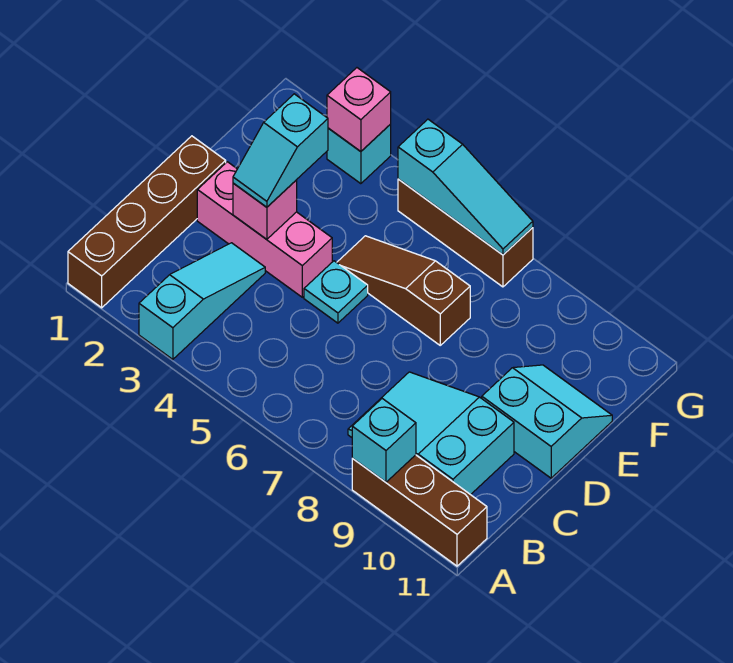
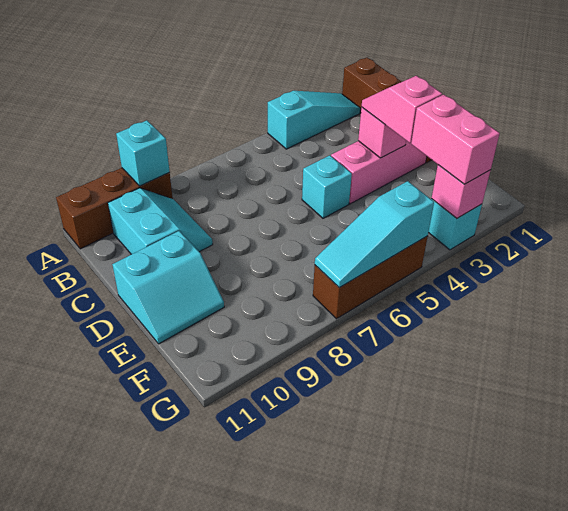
cyan slope A3:C3 level 1 top A -> cyan slope A2:A4 level 1 top 4
cyan slope B8:C10 level 1 top 10 -> cyan slope B9:C10 level 1 top 10
cyan slope D3:E3 level 3 top E -> pink slope D3:E3 level 3 top E
cyan plate D5 level 1 -> cyan brick D5 level 1
brown slope E5:E7 level 1 top 7 -> none
none -> pink brick F3:G3 level 3

